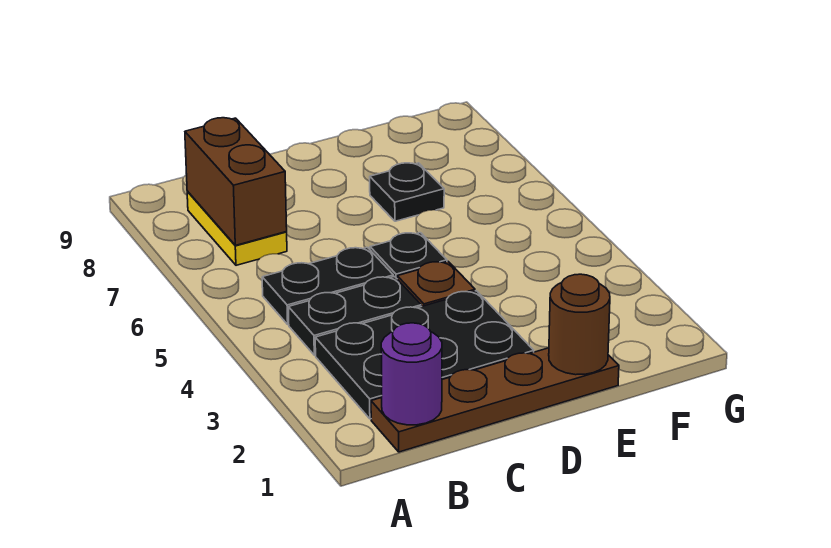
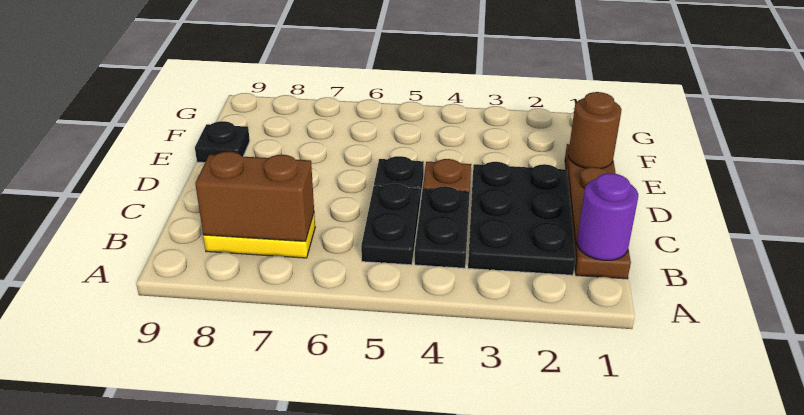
black plate E7 level 1 -> black plate E9 level 1

